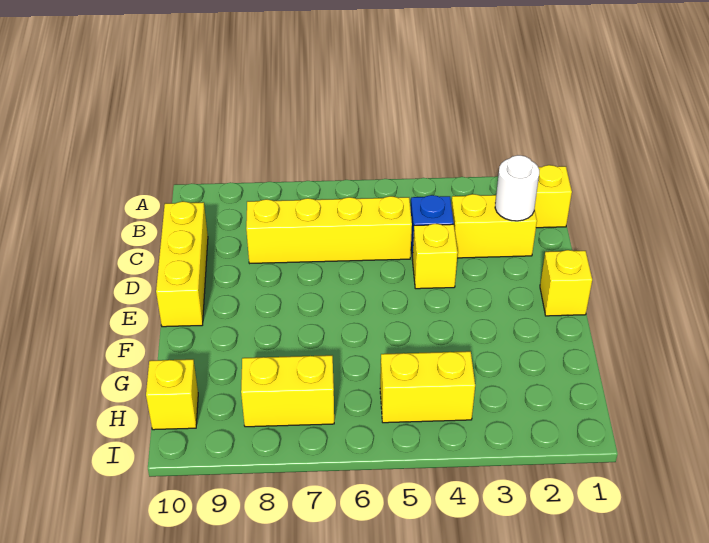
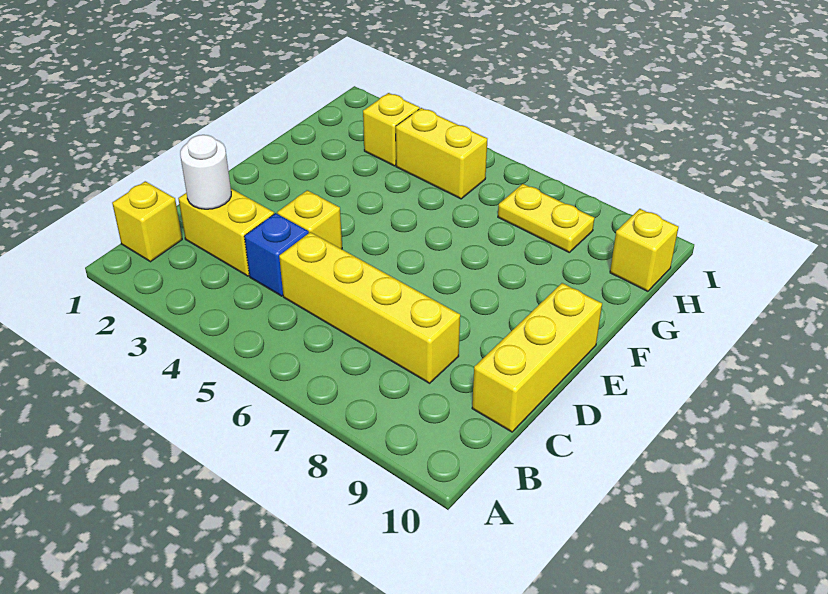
yellow brick E1 level 1 -> yellow brick H3 level 1
yellow brick H7:H8 level 1 -> yellow plate H7:H8 level 1

